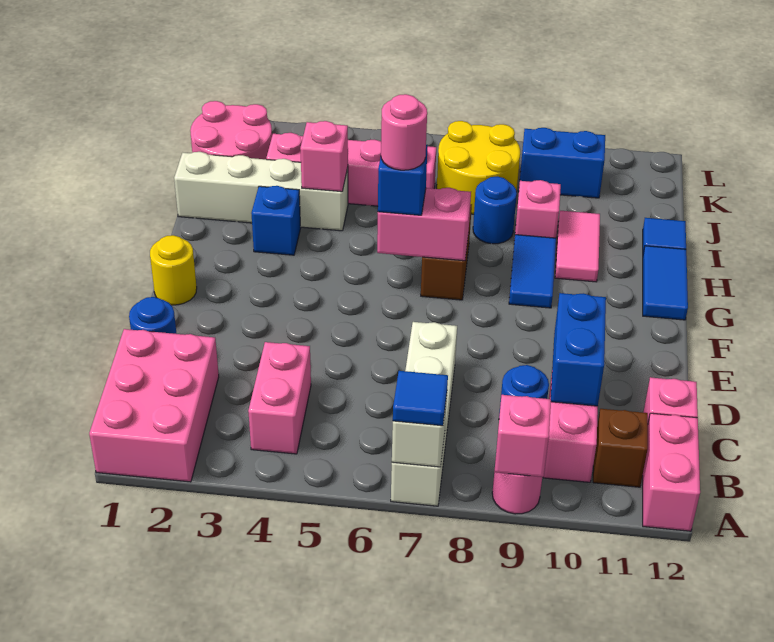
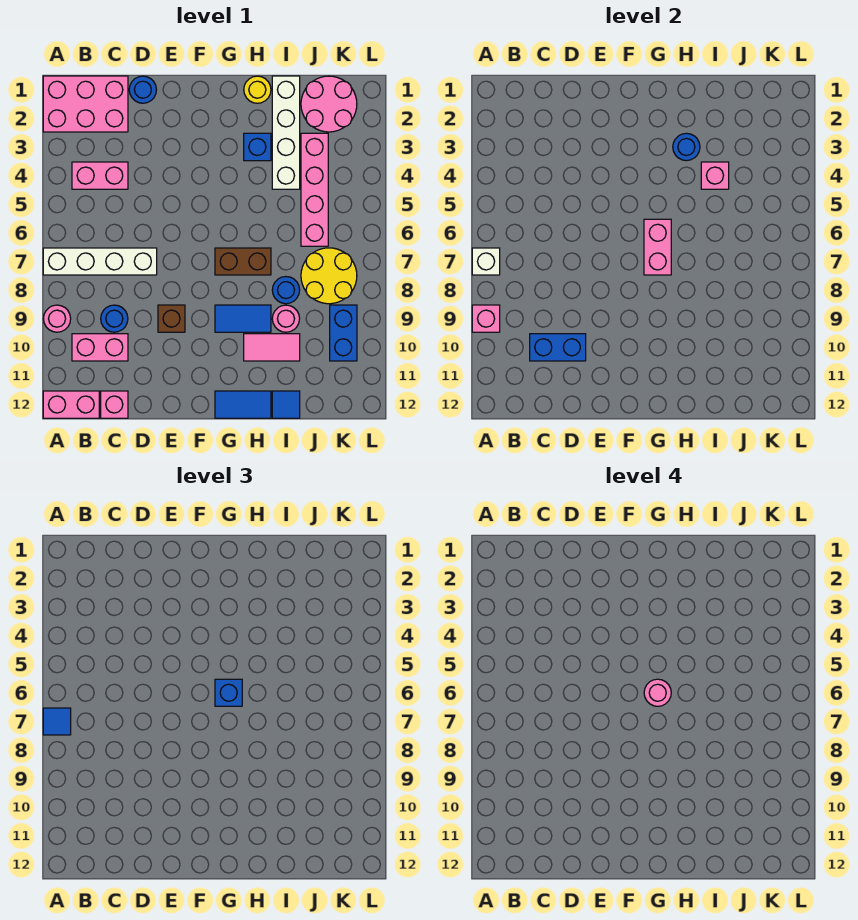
brown brick B11 level 1 -> brown brick E9 level 1
yellow round brick F1 level 1 -> yellow round brick H1 level 1
none -> blue round brick H3 level 2
pink brick I9 level 1 -> pink round brick I9 level 1

